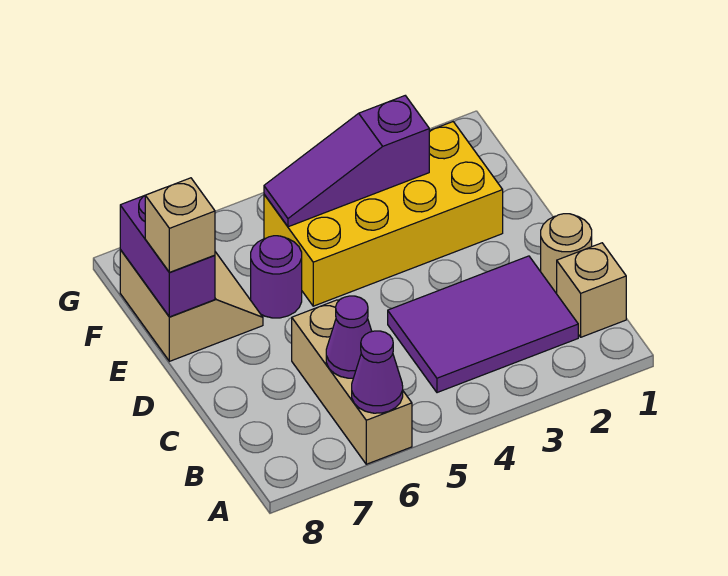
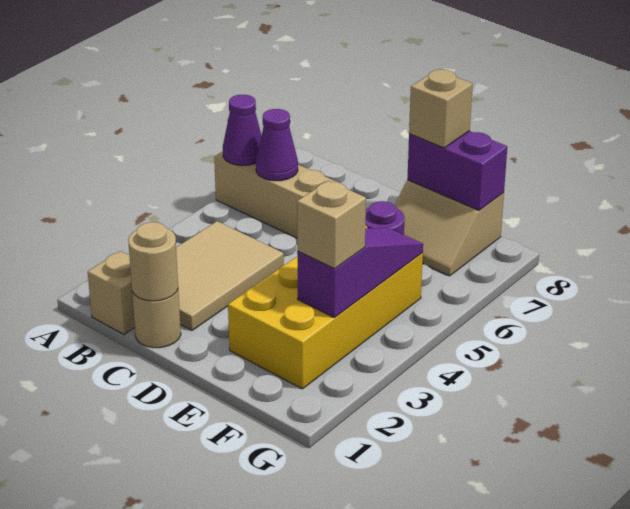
purple tile B2:C4 level 1 -> tan tile B2:C4 level 1
none -> tan round brick C1 level 2
none -> tan brick F3 level 3

